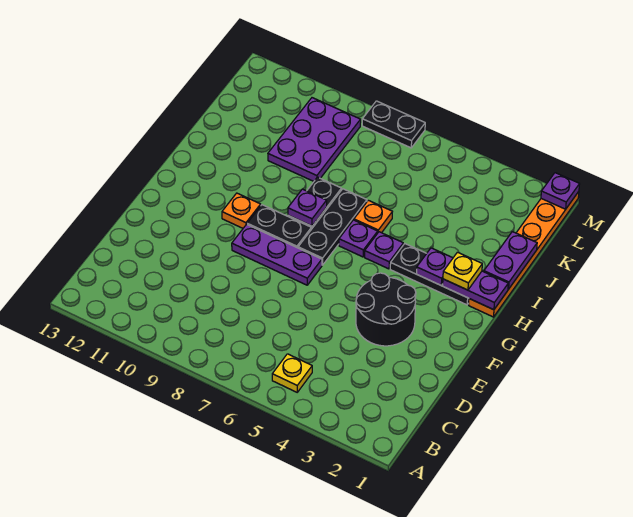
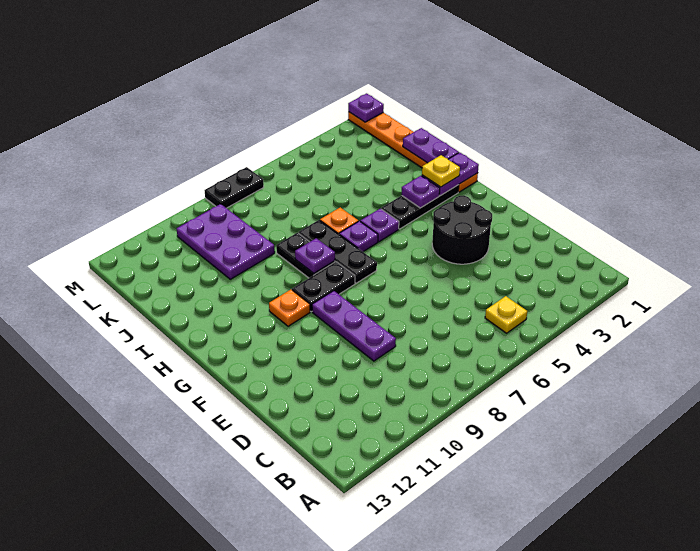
purple plate F7:F9 level 1 -> purple plate D9:F9 level 1

